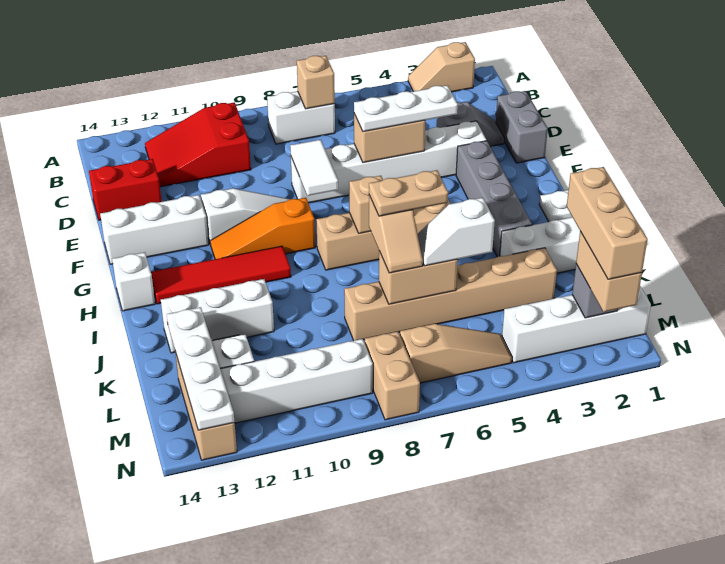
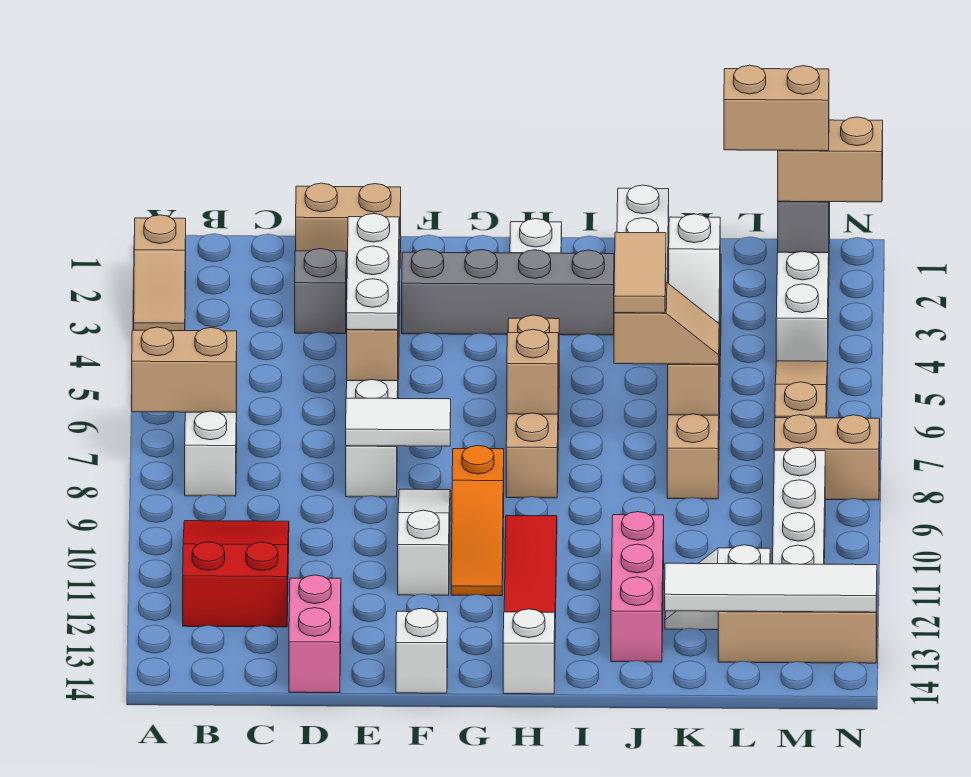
tan brick B7 level 2 -> tan brick A7:B7 level 2
red slope B10:C12 level 1 top 10 -> red slope B10:C12 level 1 top 12
grey brick D1:E1 level 1 -> tan brick D1:E1 level 1
red brick D13:D14 level 1 -> pink brick D13:D14 level 1
white brick F12:F14 level 1 -> white brick F14 level 1
tan plate J6:J7 level 4 -> tan tile J6:J7 level 4
white brick J11:J13 level 1 -> pink brick J11:J13 level 1
white plate K13:N13 level 2 -> white tile K13:N13 level 2
tan brick L2:N2 level 4 -> tan brick L2:M2 level 4

